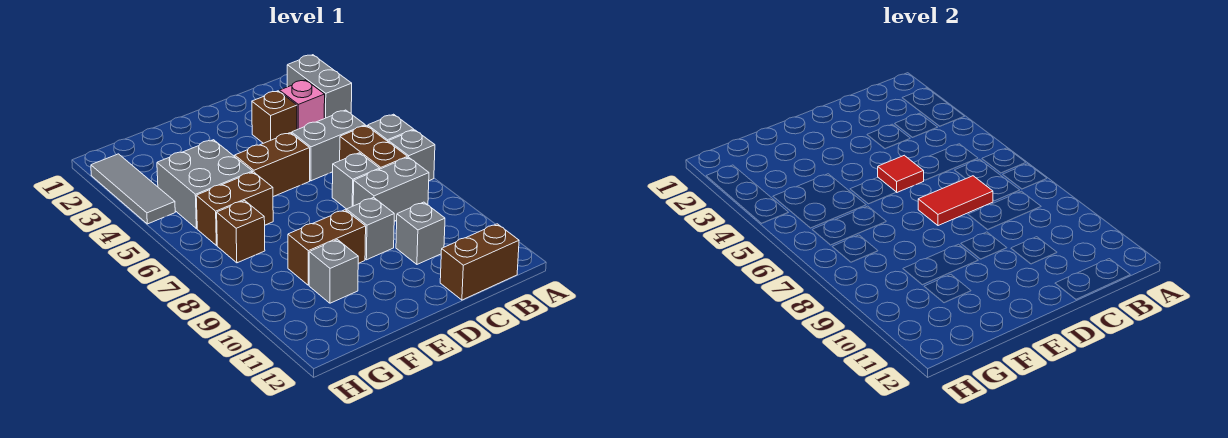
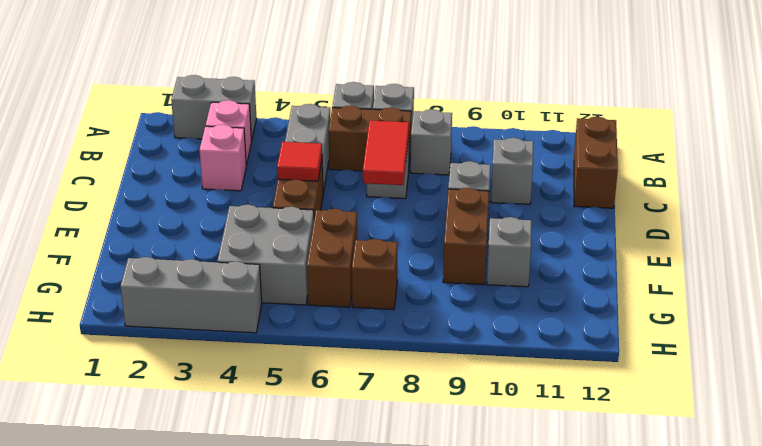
grey brick B8:C8 level 1 -> grey brick B8 level 1
brown brick C3 level 1 -> pink brick C3 level 1
grey tile H2:H4 level 1 -> grey brick H2:H4 level 1

